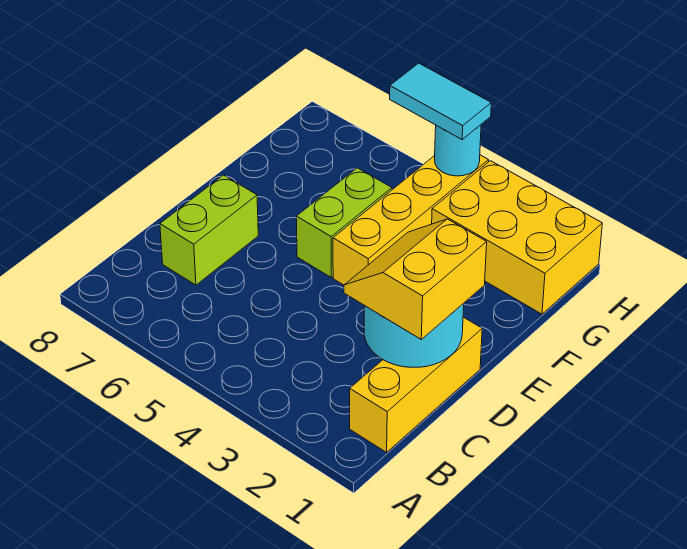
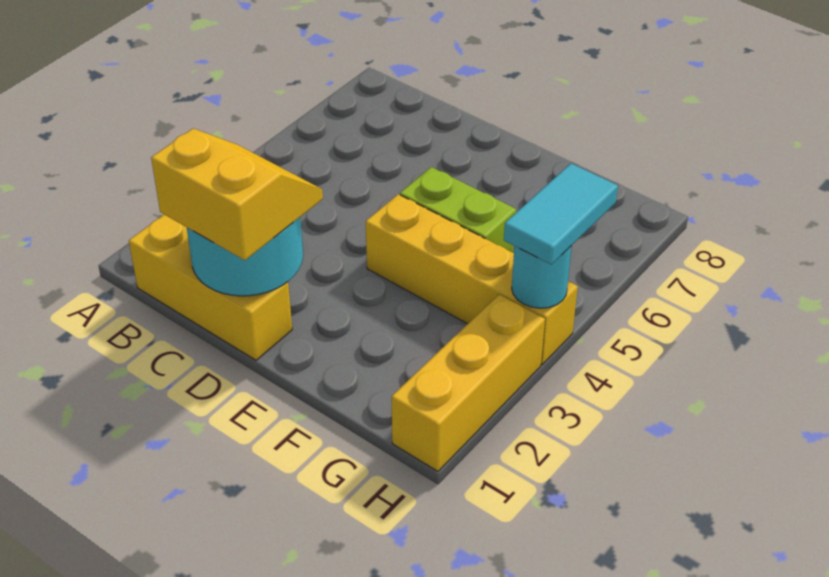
lime brick C7:D7 level 1 -> none
yellow brick G1:H3 level 1 -> yellow brick H1:H3 level 1

